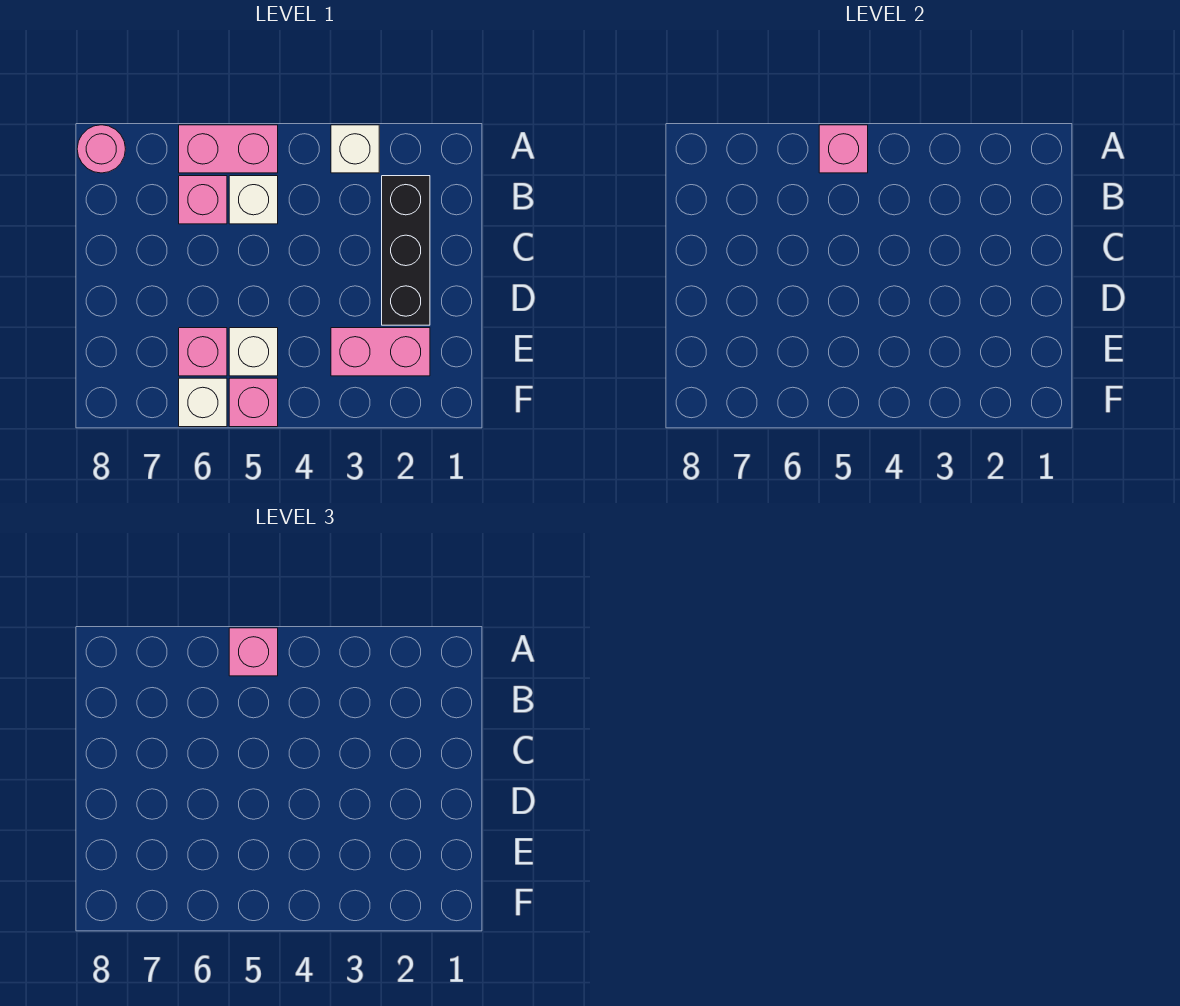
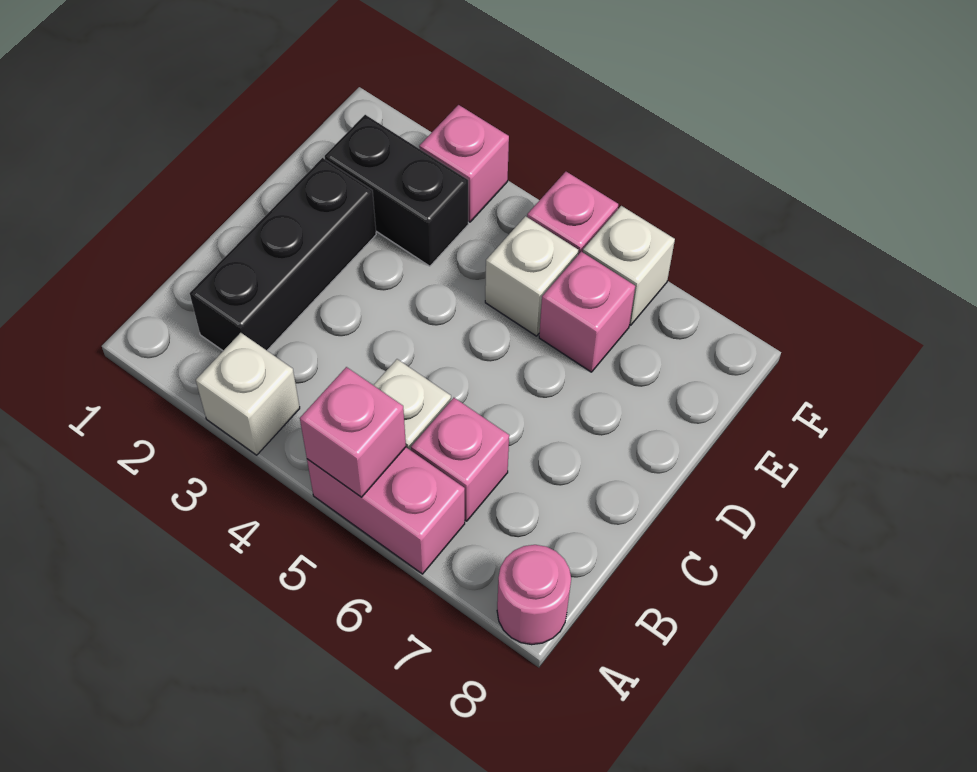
pink brick A5 level 3 -> pink brick F3 level 1
pink brick E2:E3 level 1 -> black brick E2:E3 level 1

